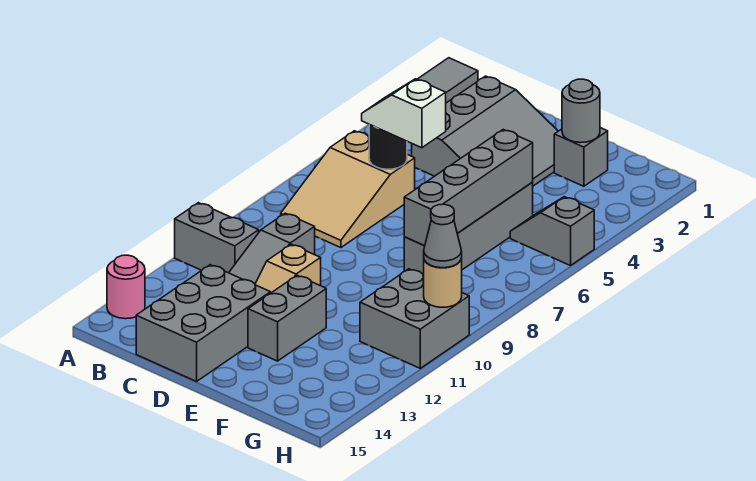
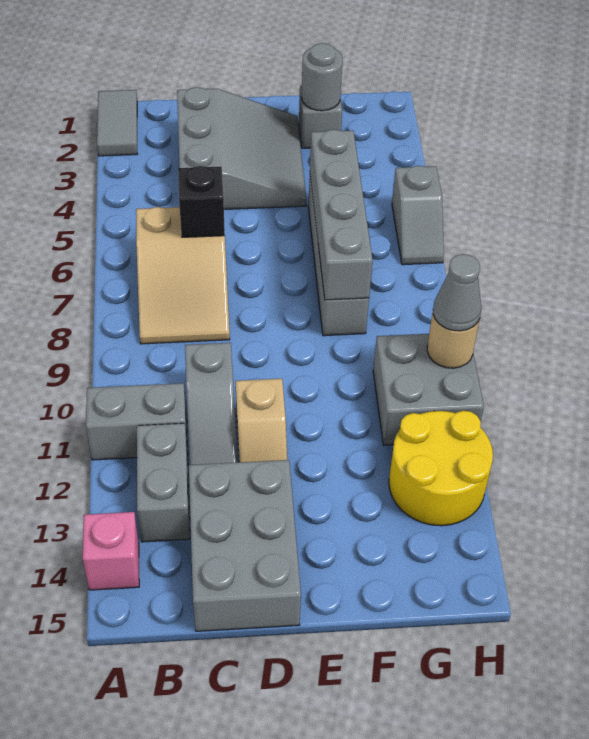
pink round brick A14 level 1 -> pink brick A14 level 1
black round brick C6 level 2 -> black brick C6 level 2
white slope C6:D6 level 3 top D -> none
grey brick E12:E13 level 1 -> grey brick B12:B13 level 1
grey slope G5:H5 level 1 top H -> grey slope H5:H6 level 1 top 5
none -> yellow round brick G12:H13 level 1

